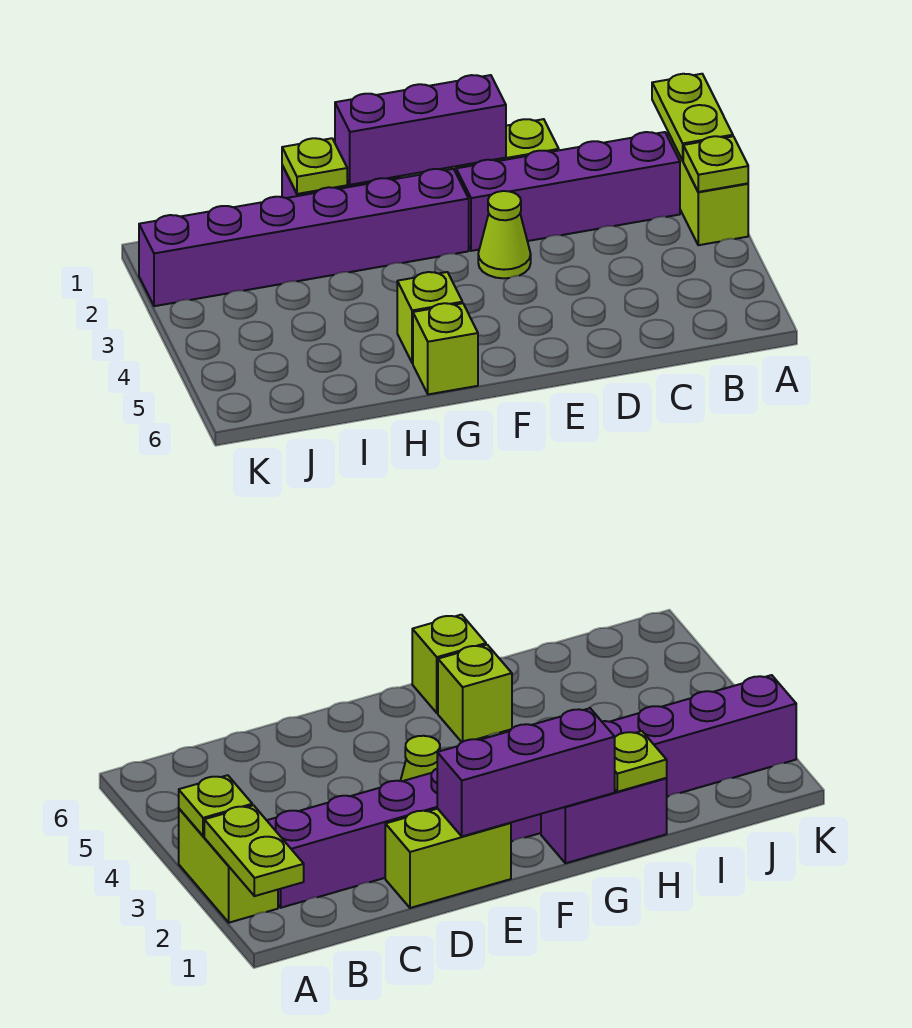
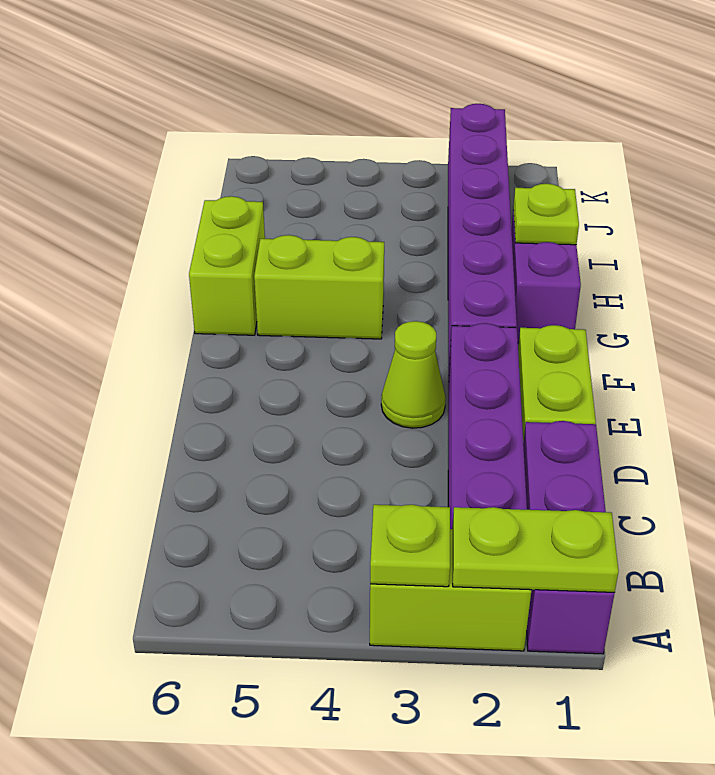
purple brick E1:G1 level 2 -> purple brick A1:C1 level 1
lime brick G5 level 1 -> lime brick G4:G5 level 1
lime brick G6 level 1 -> lime brick G6:H6 level 1

